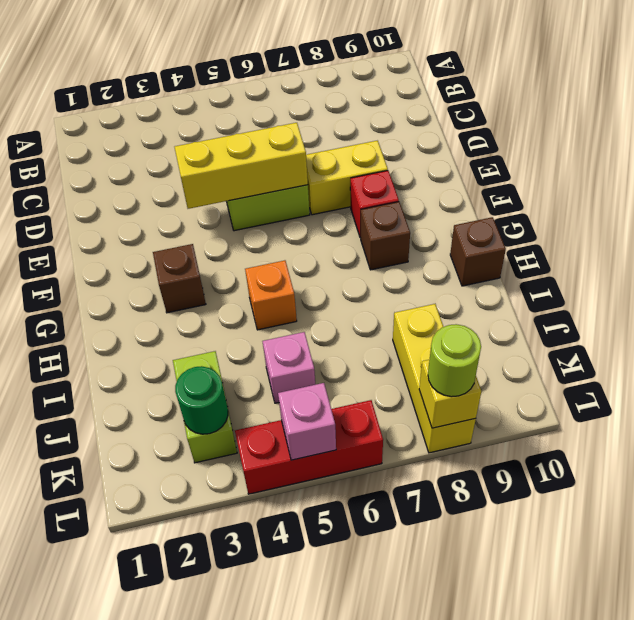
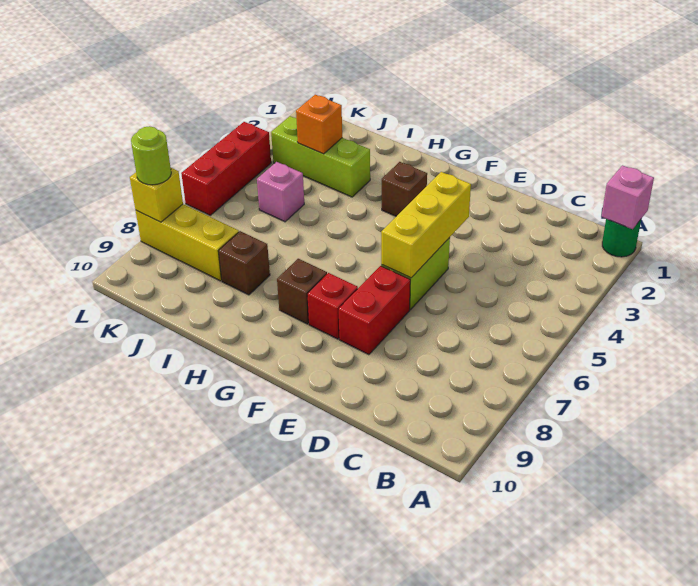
yellow brick E7:E8 level 1 -> red brick E7:E8 level 1
orange brick H5 level 1 -> orange brick J3 level 2
brown brick H10 level 1 -> brown brick I8 level 1
lime brick J3:K3 level 1 -> lime brick I3:K3 level 1
green round brick K3 level 2 -> green round brick A1 level 1
pink brick L5 level 2 -> pink brick A1 level 2

